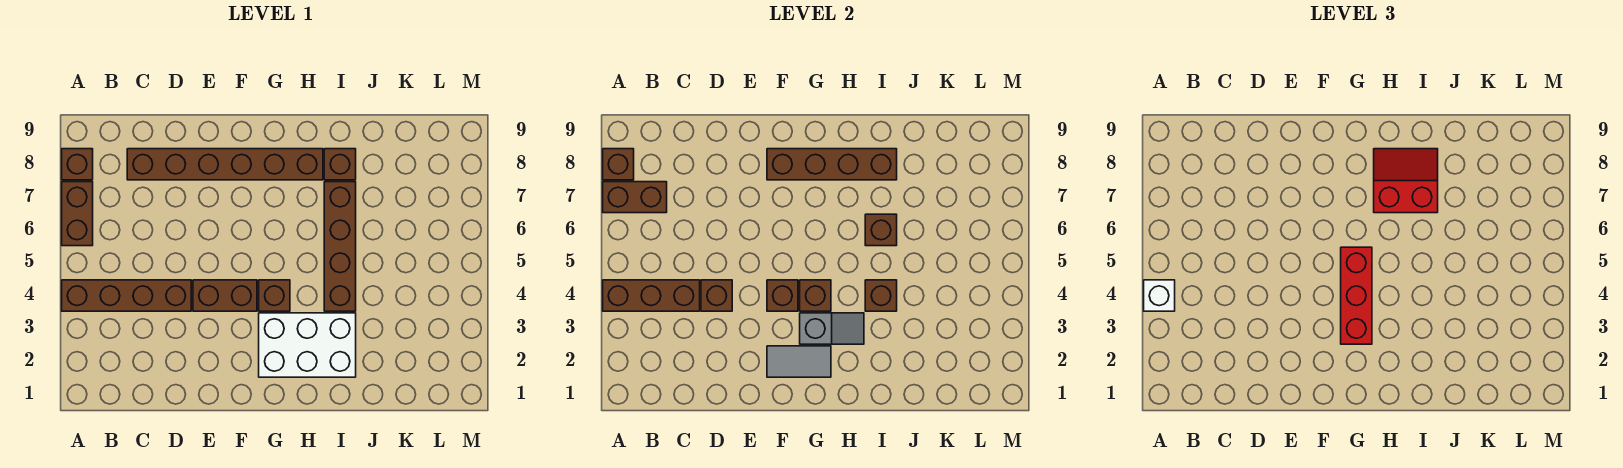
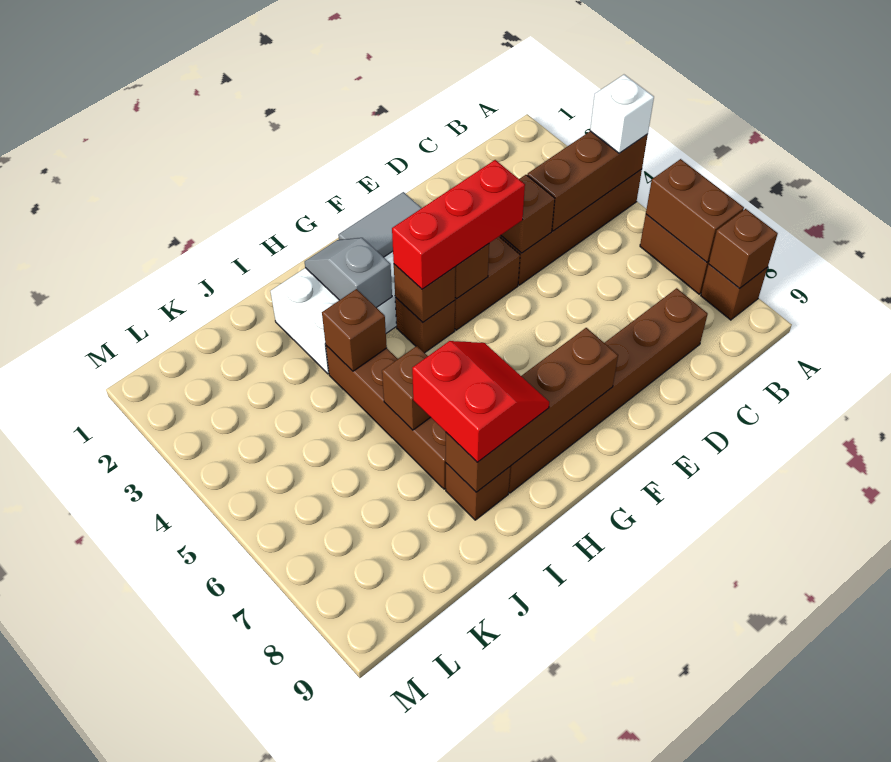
brown brick A7:B7 level 2 -> brown brick A6:A7 level 2
grey slope G3:H3 level 2 top G -> grey slope H2:H3 level 2 top 3
red brick G3:G5 level 3 -> red brick E4:G4 level 3
red slope H7:I8 level 3 top 7 -> red slope H7:I8 level 3 top I

